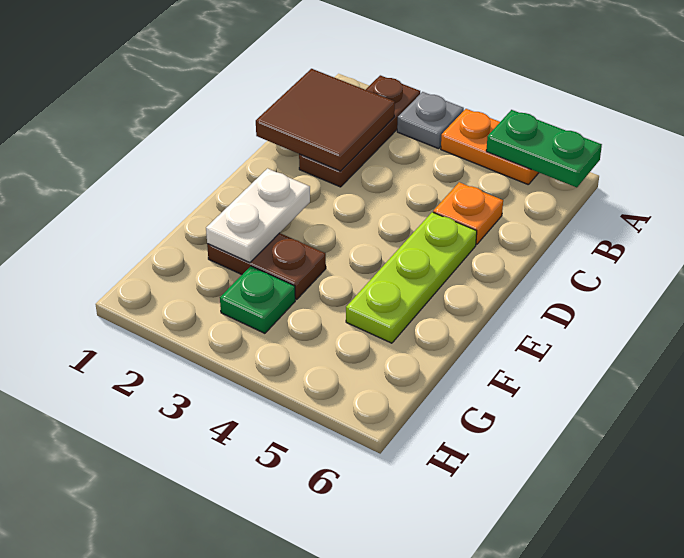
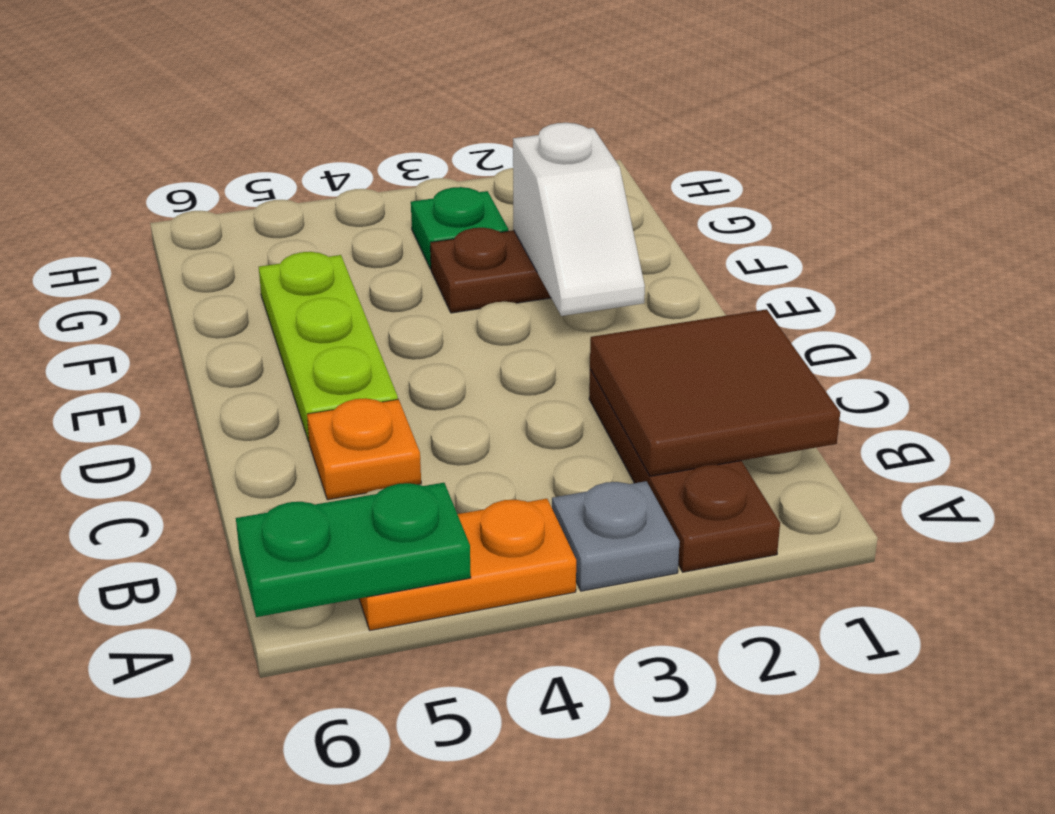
white plate E2:F2 level 2 -> white slope E2:F2 level 2 top F

